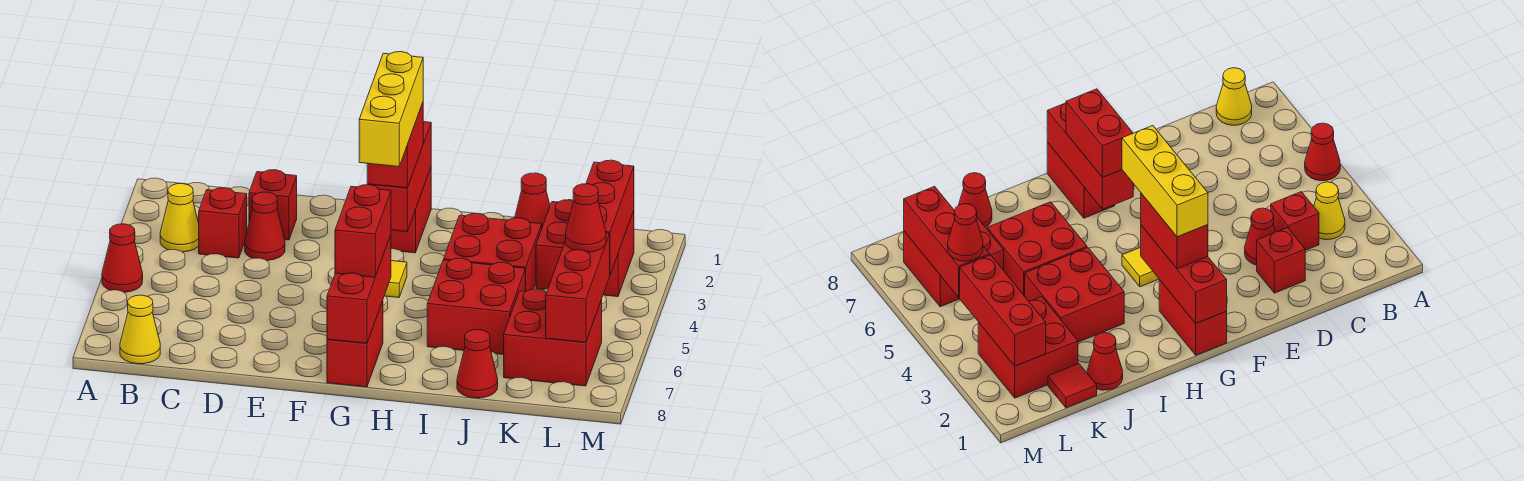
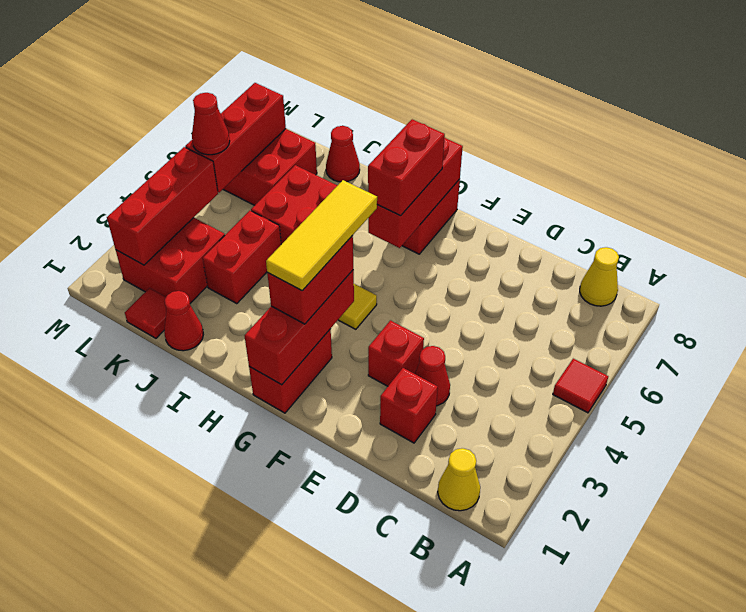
red cone A5 level 1 -> red tile A5 level 1
yellow cone B3 level 1 -> yellow cone B1 level 1
red brick C3 level 1 -> red brick E3 level 1
yellow brick G2:G4 level 4 -> yellow tile G2:G4 level 4
red brick I3:J4 level 1 -> red brick J3:J4 level 1

